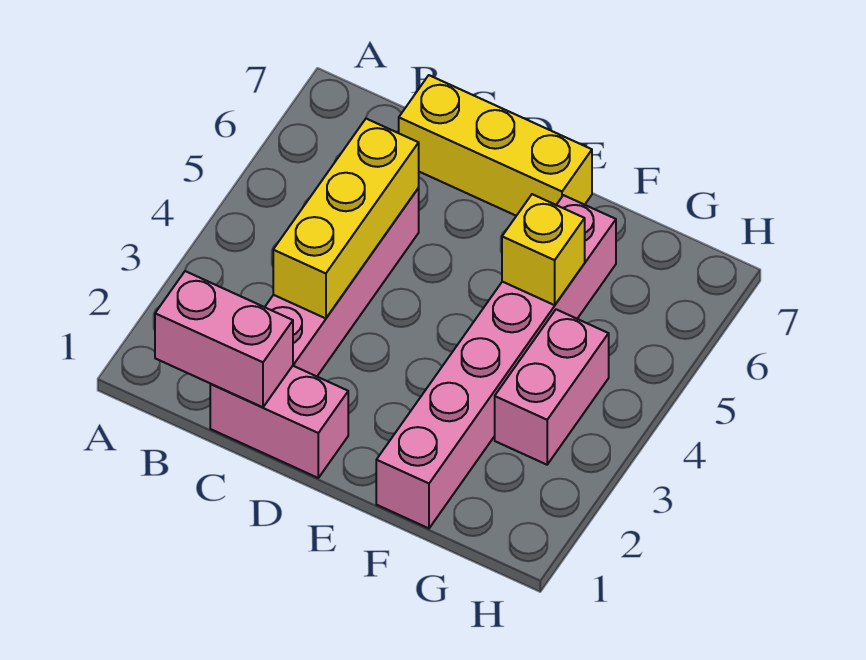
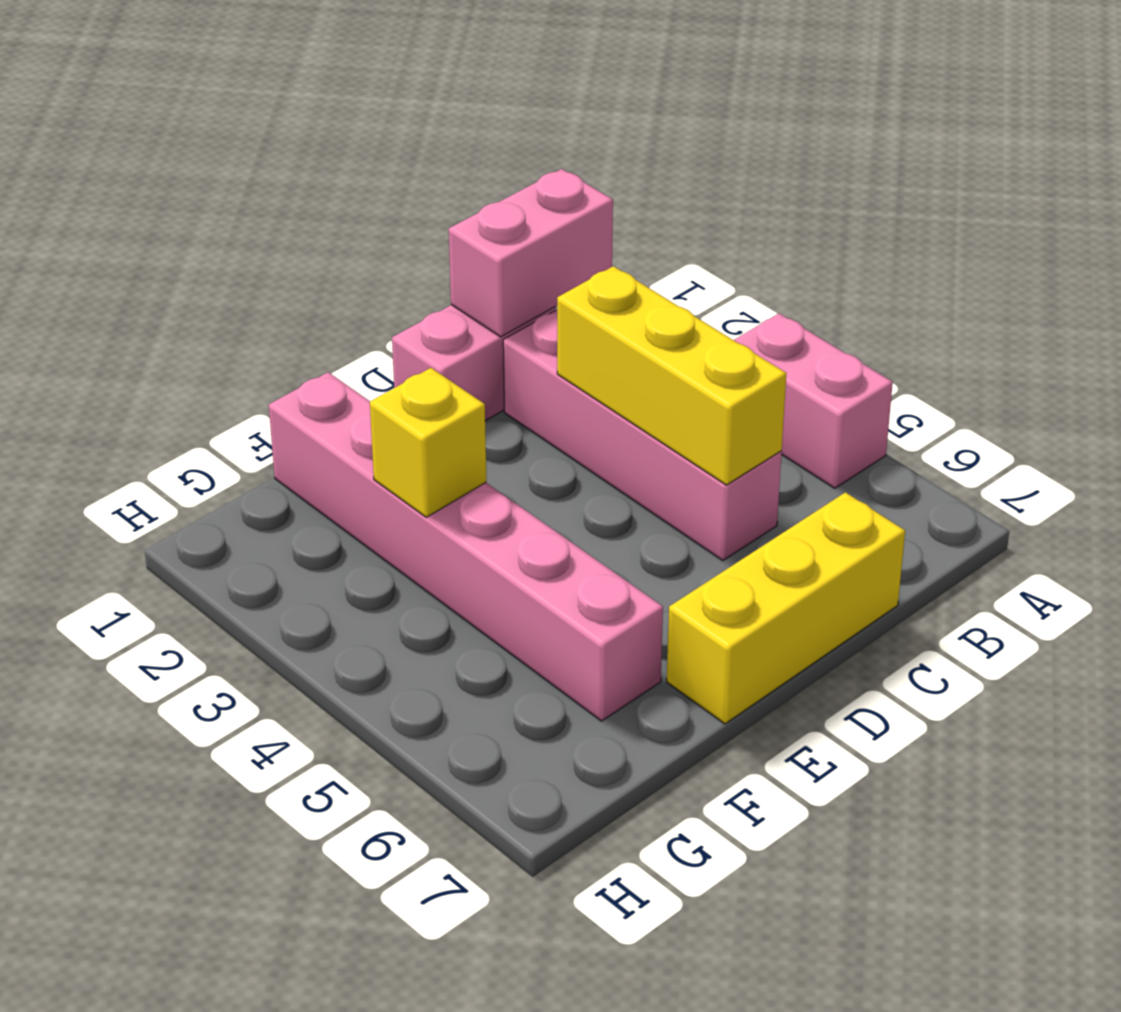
yellow brick F5 level 2 -> yellow brick F3 level 2
pink brick G3:G4 level 1 -> pink brick A4:A5 level 1

